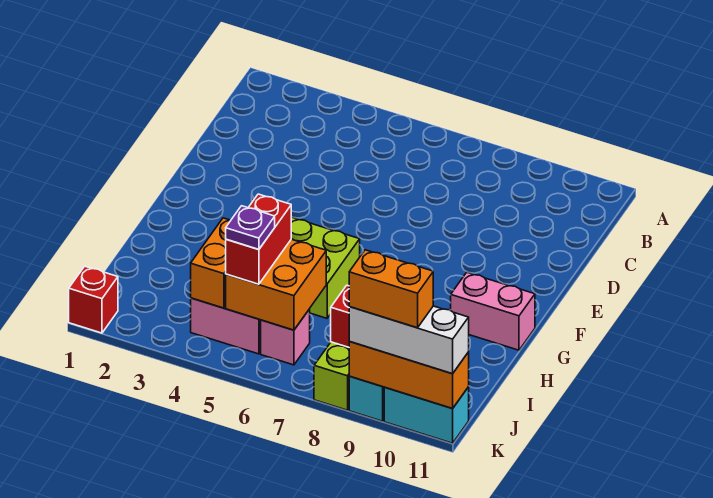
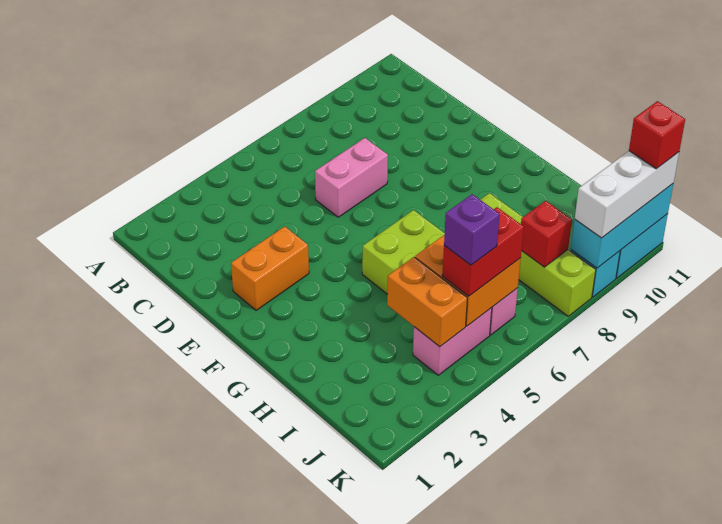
pink brick G10:G11 level 1 -> pink brick D6:D7 level 1
red brick I5:J5 level 3 -> red brick J5:J6 level 3
purple plate J5 level 4 -> purple brick J5 level 4
red brick K1 level 1 -> red brick K11 level 4
orange brick K9:K11 level 2 -> cyan brick K9:K11 level 2
orange brick K9:K10 level 4 -> orange brick E2:E3 level 1

